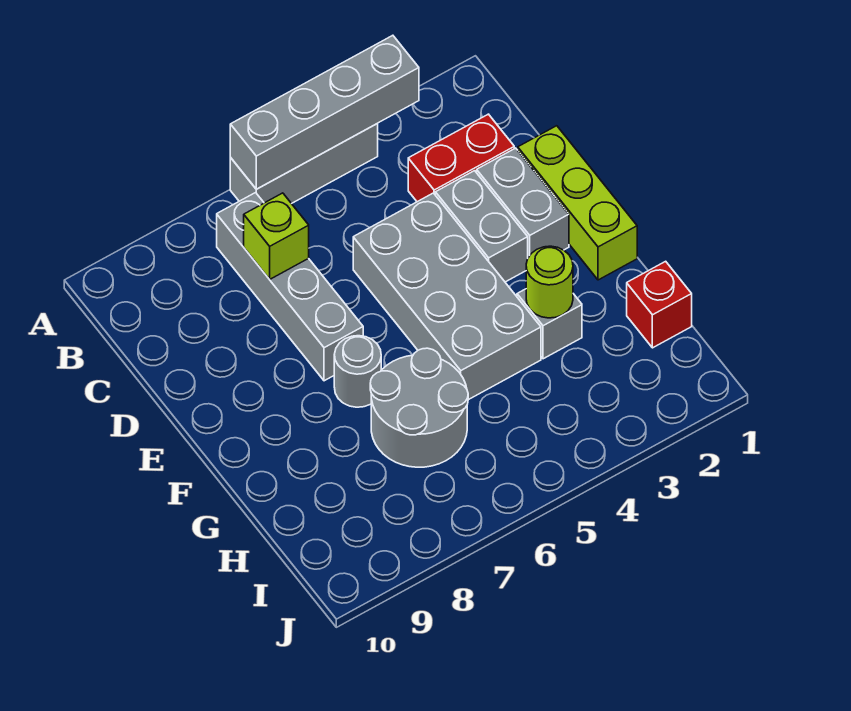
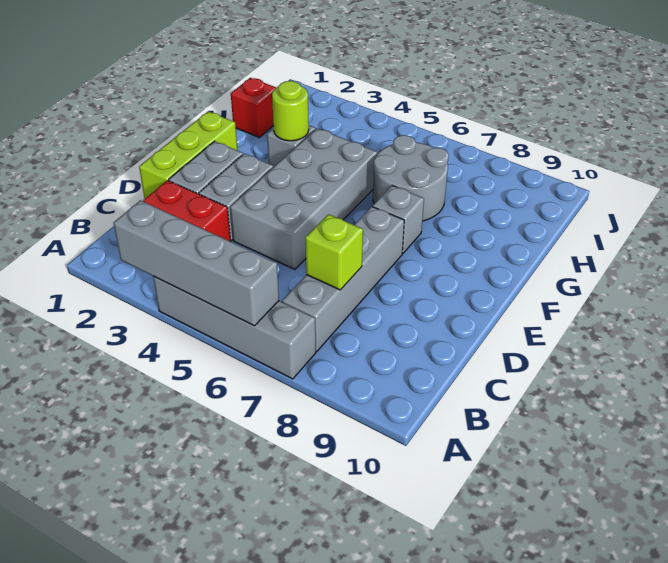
grey brick A4:A6 level 1 -> grey brick A4:A7 level 1
grey round brick F7 level 1 -> grey brick F7 level 1

